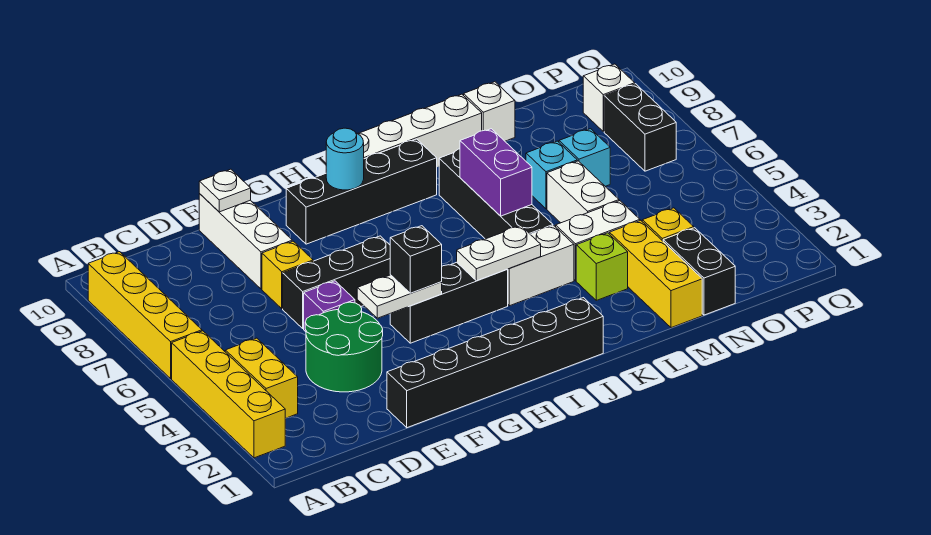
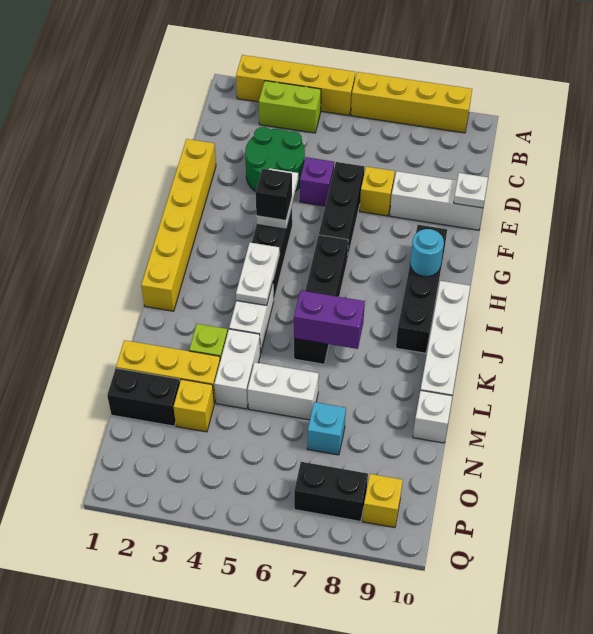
yellow brick B3:B4 level 1 -> lime brick B3:B4 level 1
black brick E1:J1 level 1 -> yellow brick E1:J1 level 1
black brick K5:K8 level 1 -> black brick H6:K6 level 1
cyan brick M7 level 1 -> none
white brick P9 level 1 -> yellow brick P9 level 1

